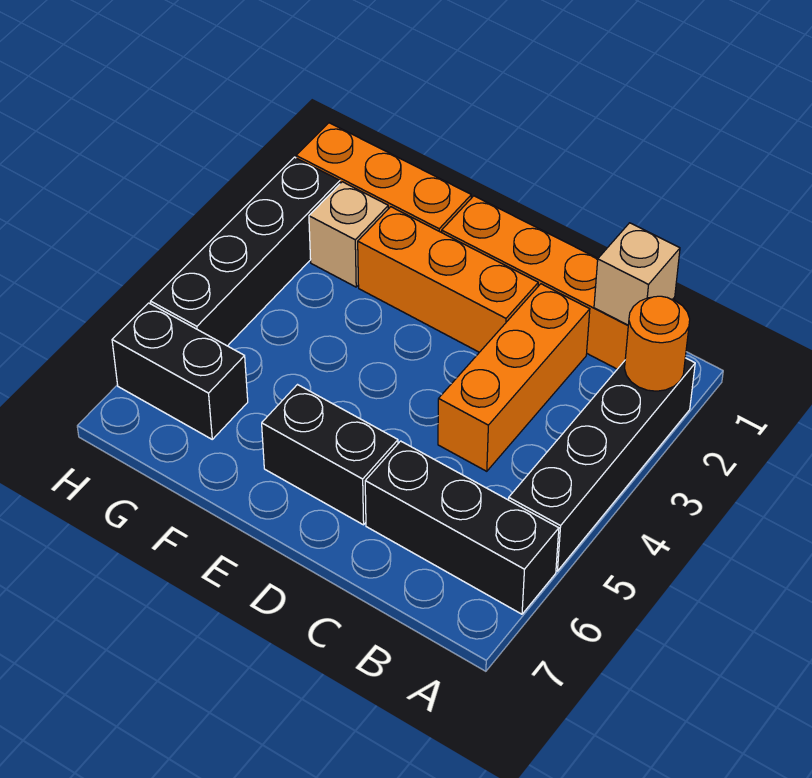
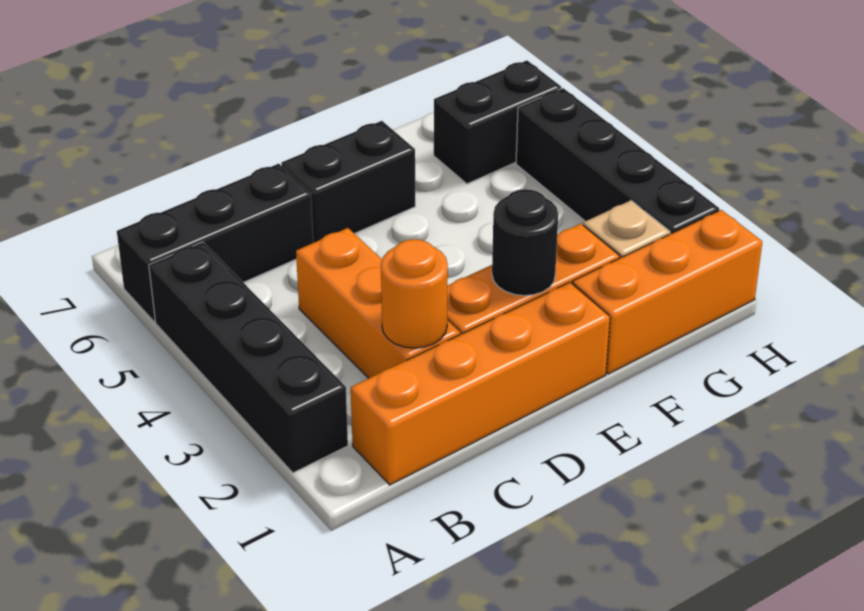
orange round brick A2 level 2 -> orange round brick C2 level 2
tan brick B1 level 2 -> none
none -> black round brick E2 level 2

